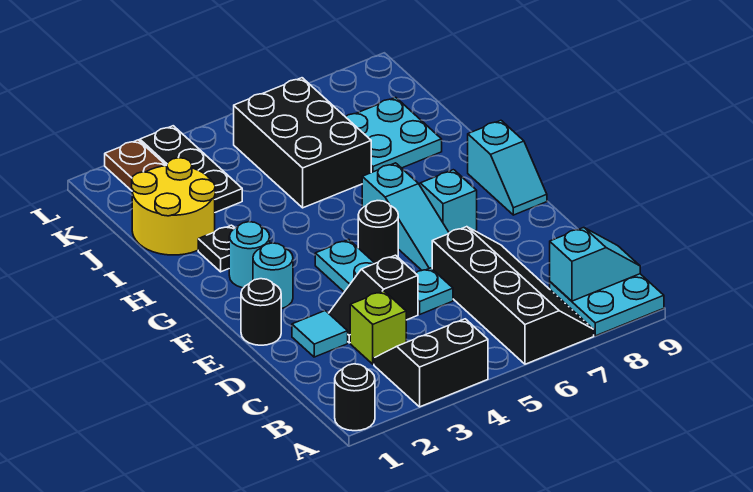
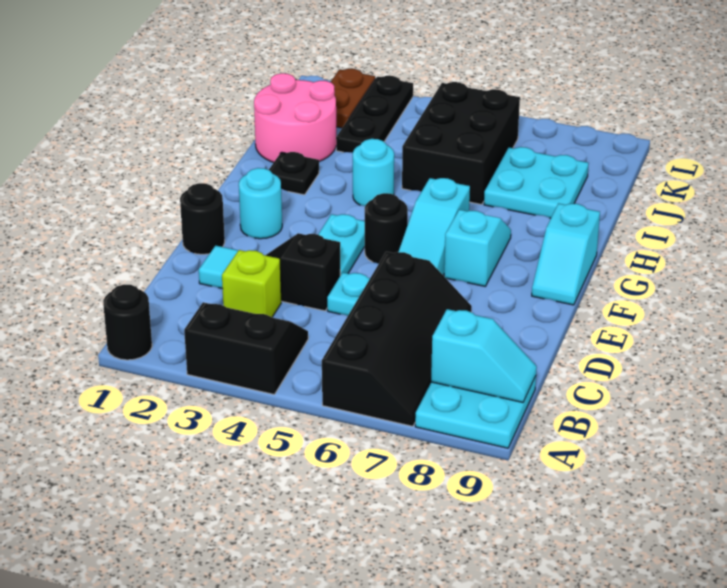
cyan round brick G2 level 1 -> cyan round brick H4 level 1
yellow round brick I1:J2 level 1 -> pink round brick I1:J2 level 1

